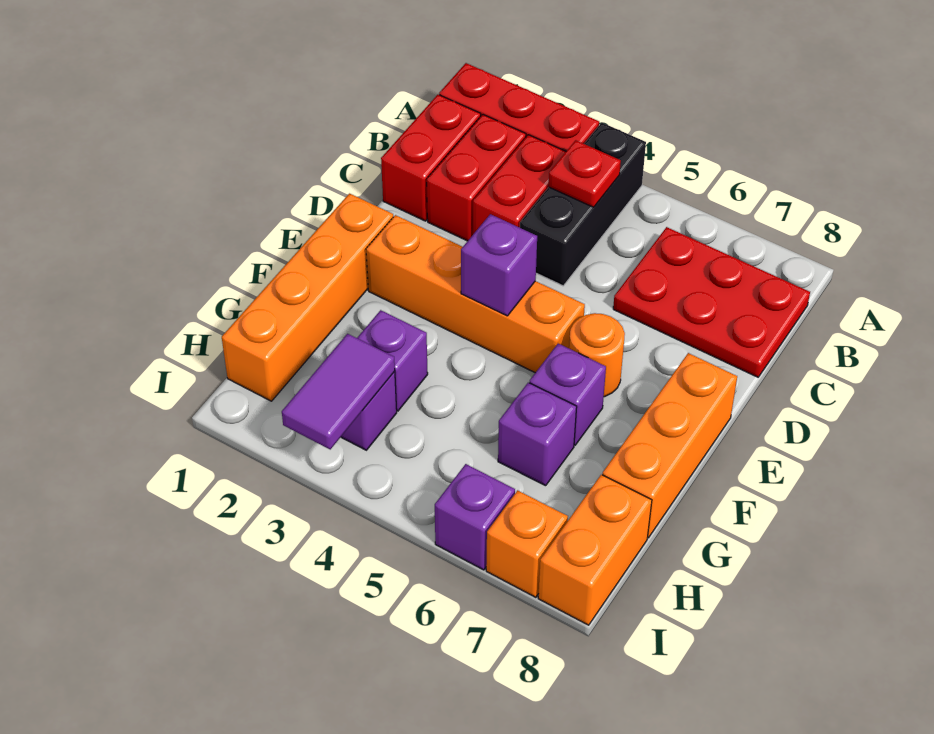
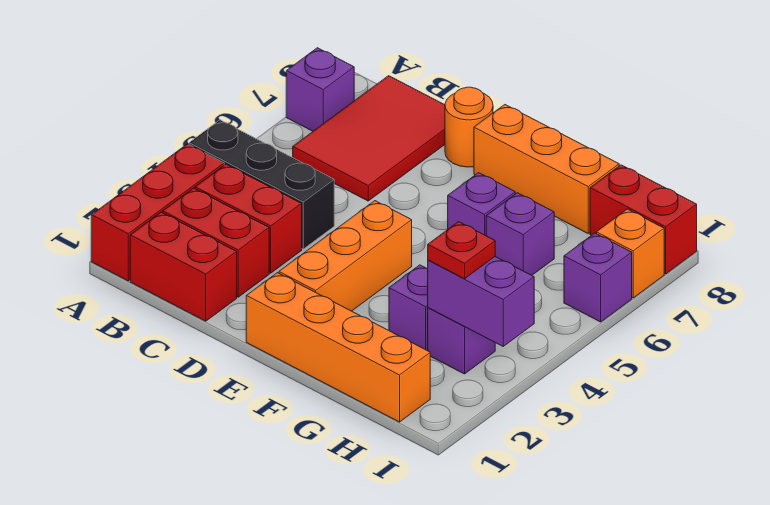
red plate B4 level 2 -> red plate H3 level 3
red plate B6:C8 level 1 -> red tile B6:C8 level 1
orange brick E2:E5 level 1 -> orange brick E2:E4 level 1
purple brick E4 level 2 -> purple brick A7 level 1
orange round brick E6 level 1 -> orange round brick D8 level 1
purple tile H3:I3 level 2 -> purple brick H3:I3 level 2
orange brick H8:I8 level 1 -> red brick H8:I8 level 1

